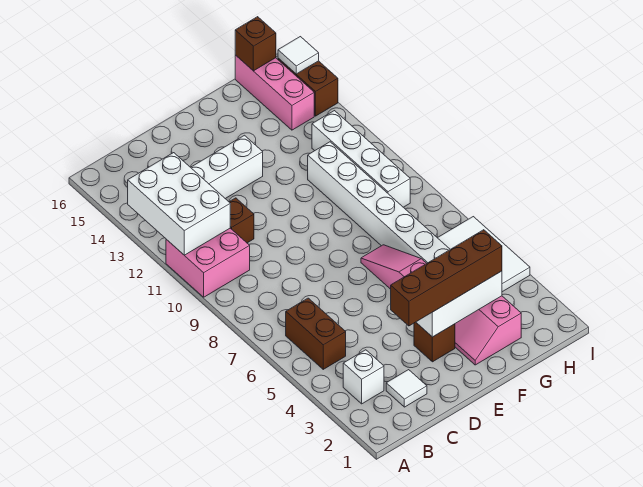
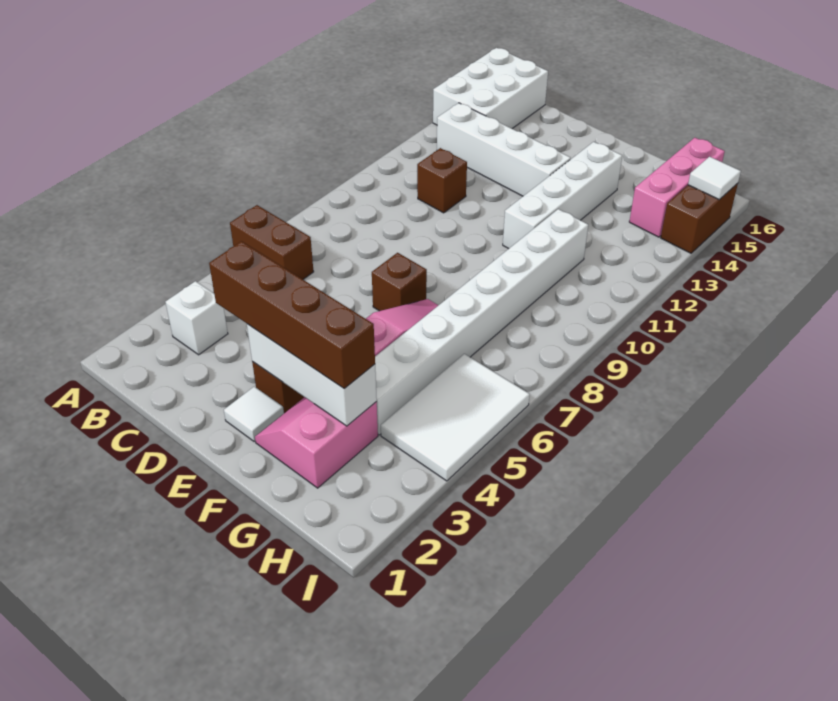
pink brick A10:B11 level 1 -> none
white brick A11:B13 level 2 -> white brick A14:B16 level 1
brown brick B5:B6 level 1 -> brown brick A6:B6 level 1
white tile C2 level 1 -> white tile E2 level 1
white brick H9:H12 level 1 -> white brick F11:F14 level 1
brown brick H16 level 2 -> brown brick E7 level 1

